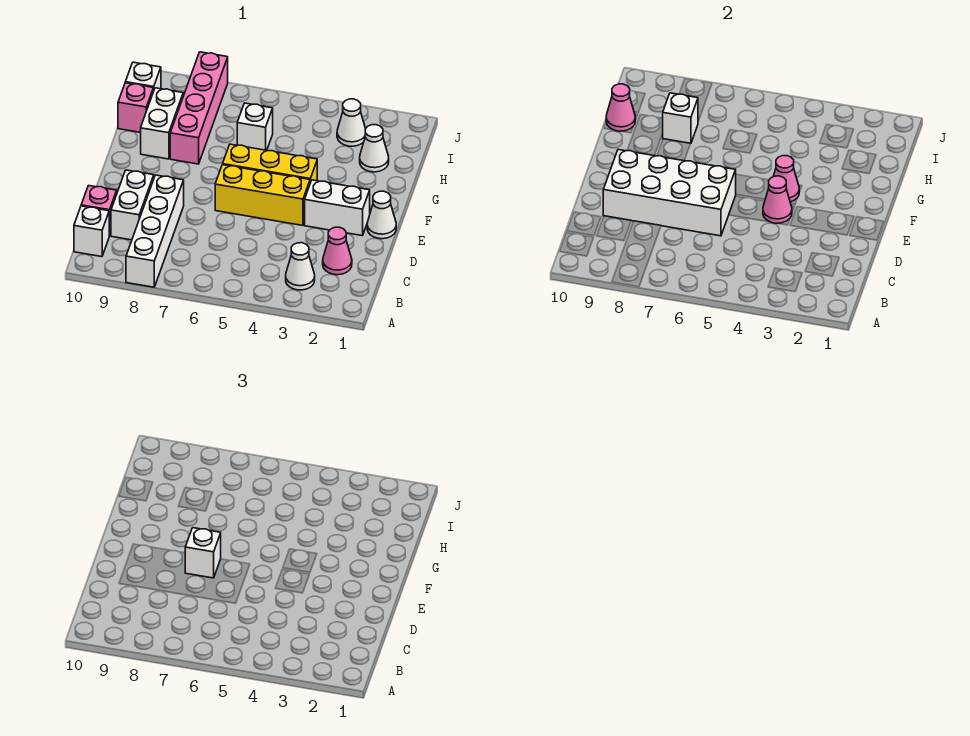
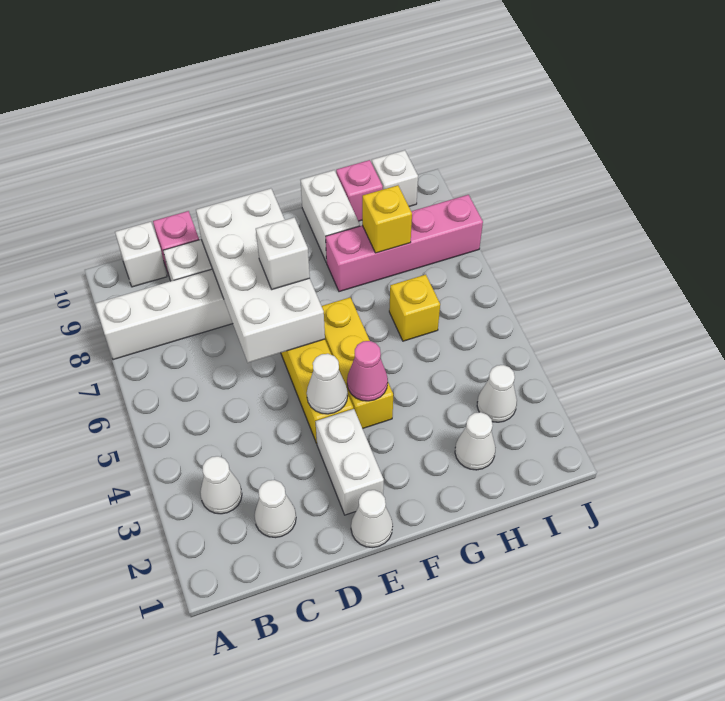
pink cone C2 level 1 -> white cone C2 level 1
pink cone E4 level 2 -> white cone E4 level 2
white brick G9:H9 level 1 -> white brick G9:G10 level 1
white brick H6 level 1 -> yellow brick H6 level 1
white brick H8 level 2 -> yellow brick H8 level 2
pink cone H10 level 2 -> none

